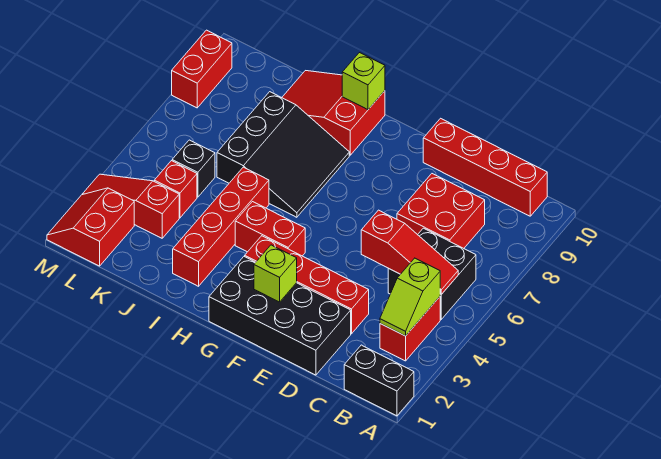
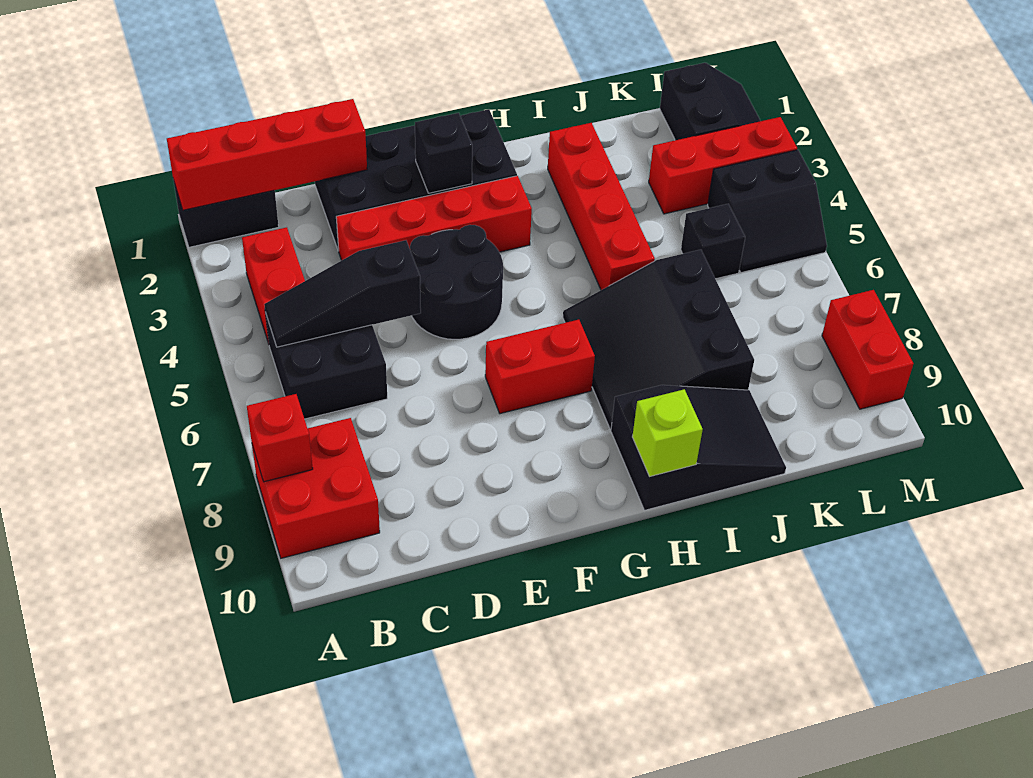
lime slope B3:B4 level 2 top 4 -> none
red slope B5:D5 level 2 top D -> black slope B5:D5 level 2 top D
red brick B10:E10 level 1 -> red brick A1:D1 level 2
red brick C7:D8 level 1 -> red brick A8:B9 level 1
none -> black round brick E4:F5 level 1
lime brick F2 level 2 -> black brick F2 level 2
red brick G4:H4 level 1 -> red brick F7:G7 level 1
red slope H9:J10 level 1 top H -> black slope H9:J10 level 1 top H
red slope K3:M3 level 1 top K -> red brick K3:M3 level 1
red brick K4 level 1 -> red brick A8 level 2
red slope L1:M2 level 1 top L -> black slope L1:M2 level 1 top L
none -> black slope L4:M5 level 1 top 4

